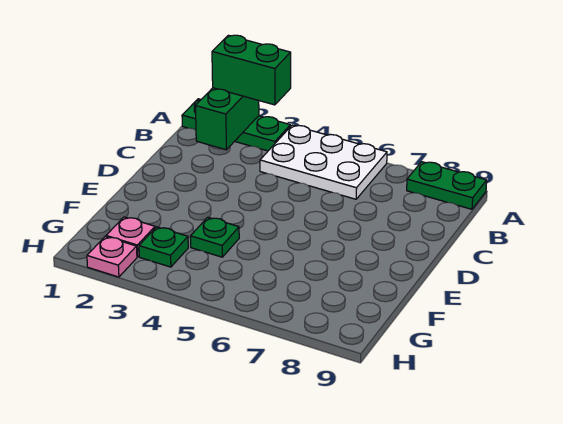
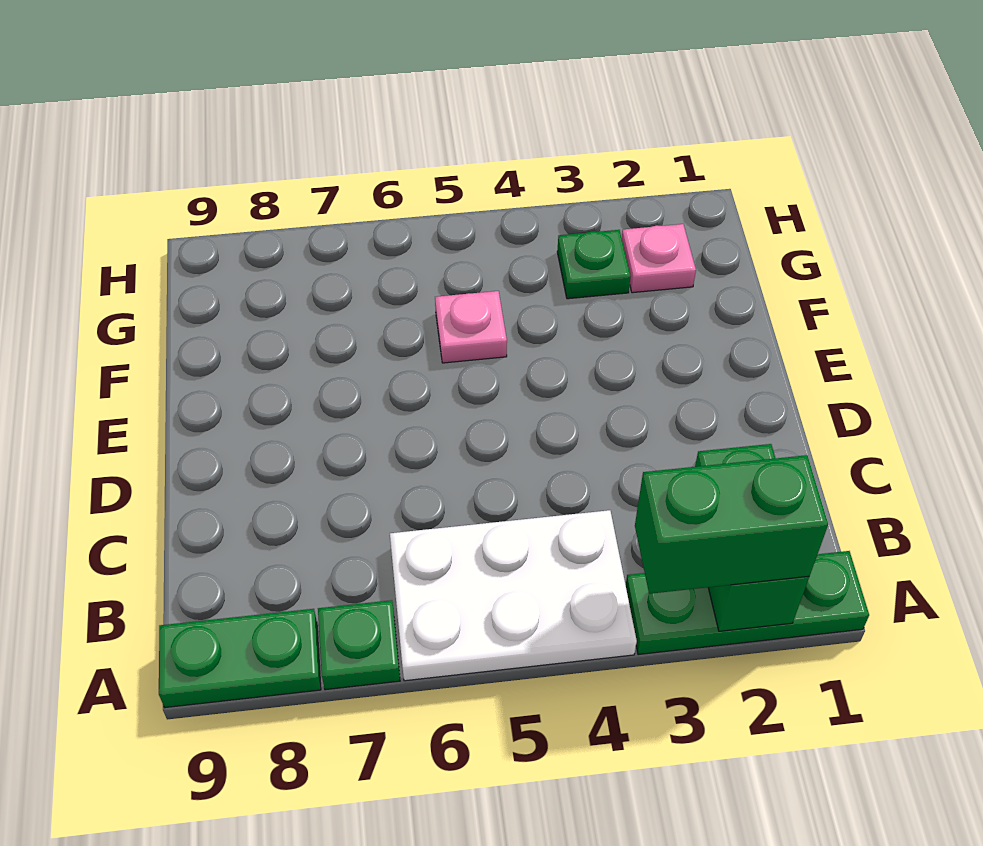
green plate F4 level 1 -> green plate A7 level 1
pink plate H2 level 1 -> pink plate F5 level 1

